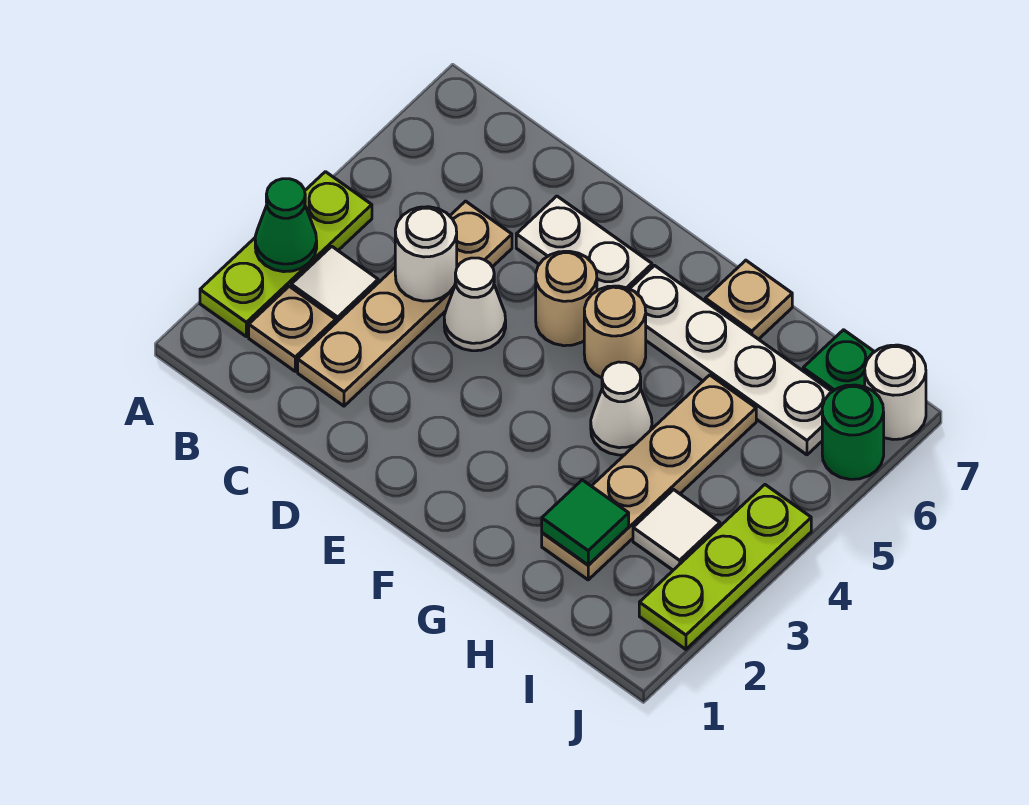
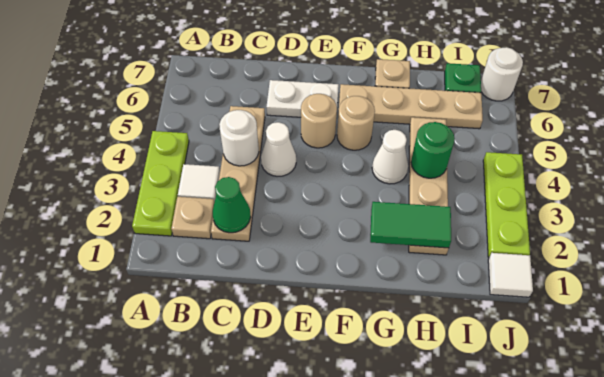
green cone A3 level 2 -> green cone C2 level 2
white plate F6:I6 level 1 -> tan plate F6:I6 level 1
green tile H2 level 2 -> green tile G2:H2 level 2
white tile I3 level 1 -> white tile J1 level 1
green round brick J6 level 1 -> green round brick H4 level 2

